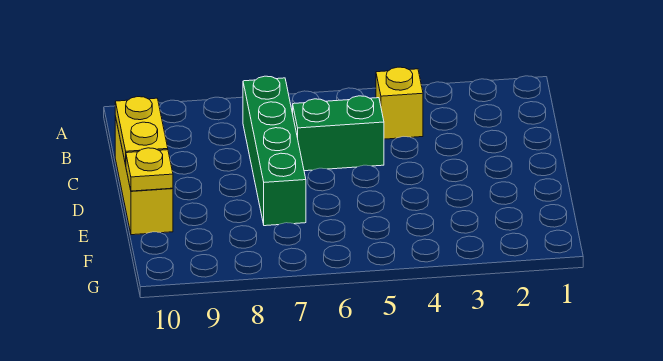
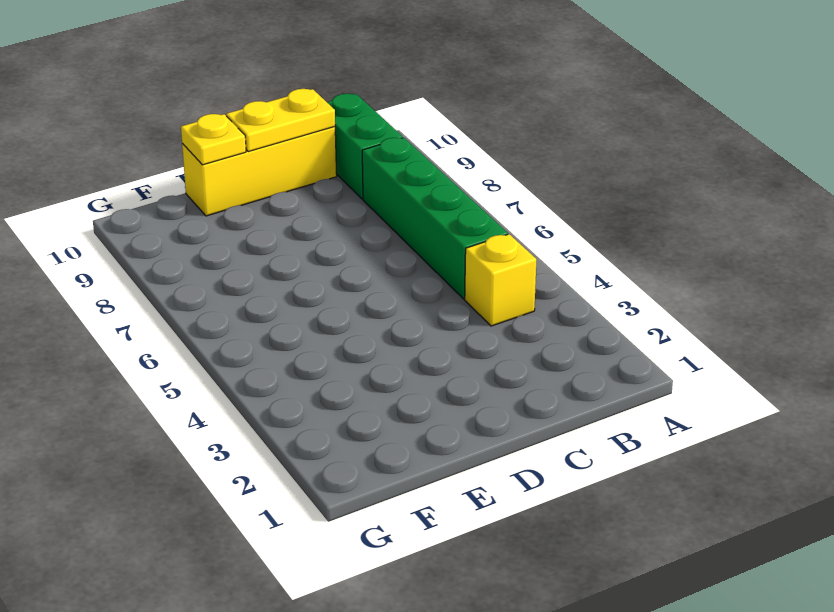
green brick B7:E7 level 1 -> green brick B5:B8 level 1
green brick C5:C6 level 1 -> green brick B9:B10 level 1

